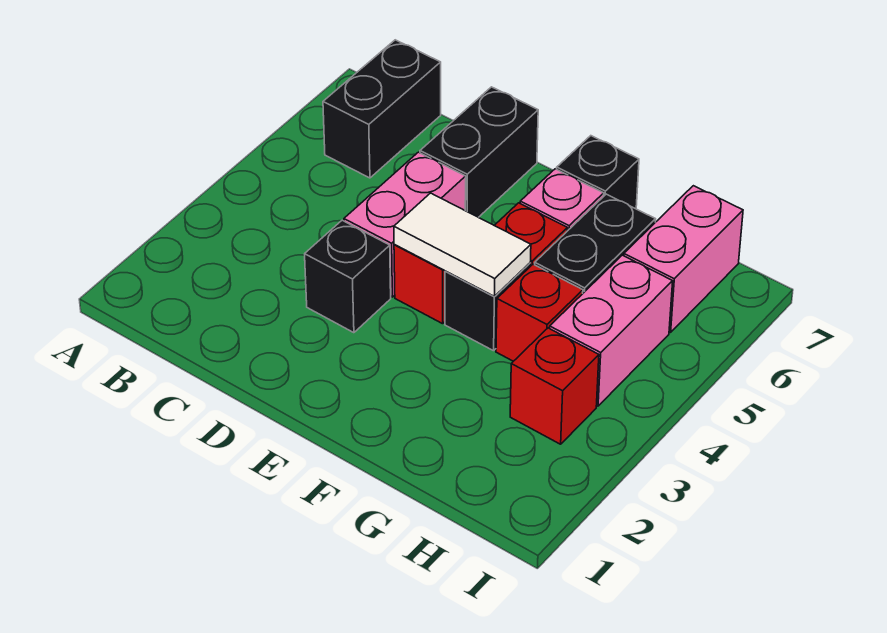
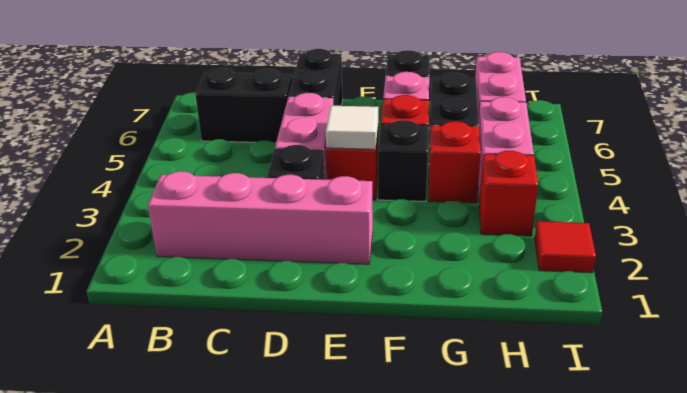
none -> pink brick B2:E2 level 1
black brick B6:B7 level 1 -> black brick B6:C6 level 1
white tile E4:F4 level 2 -> white tile E4 level 2
none -> red tile I2 level 1

